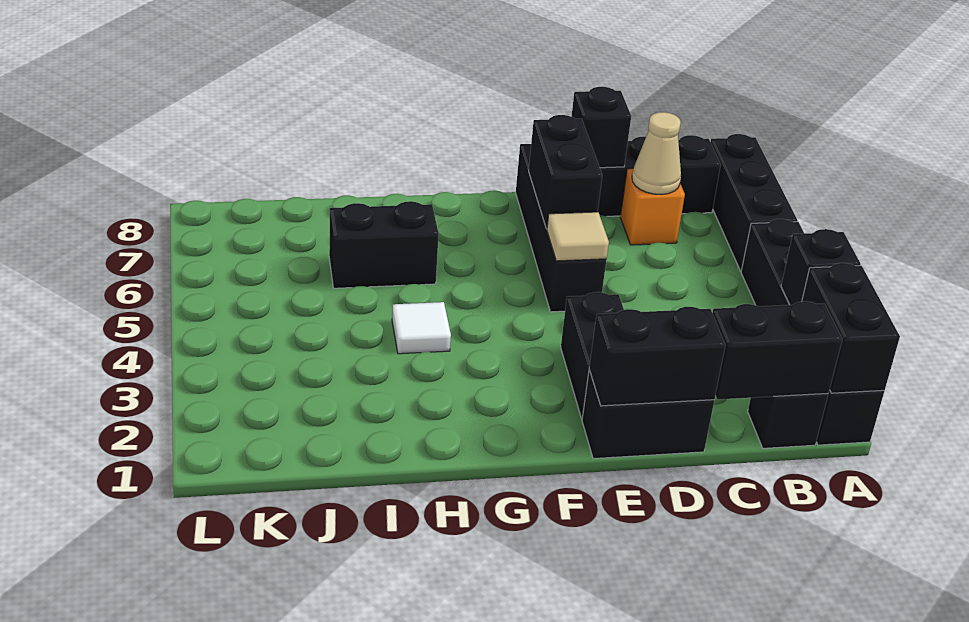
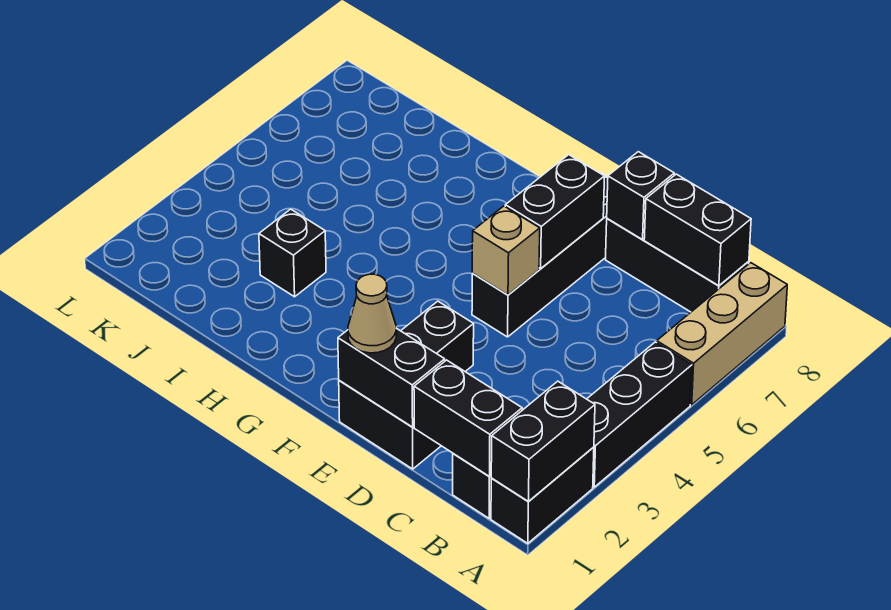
black brick A3 level 2 -> black brick I3 level 1
black brick A6:A8 level 1 -> tan brick A6:A8 level 1
orange brick C7 level 1 -> none
tan cone C7 level 2 -> tan cone E1 level 3
tan tile E5 level 2 -> tan brick E5 level 2
white tile H4 level 1 -> none
black brick H6:I6 level 1 -> black brick B8:C8 level 2

